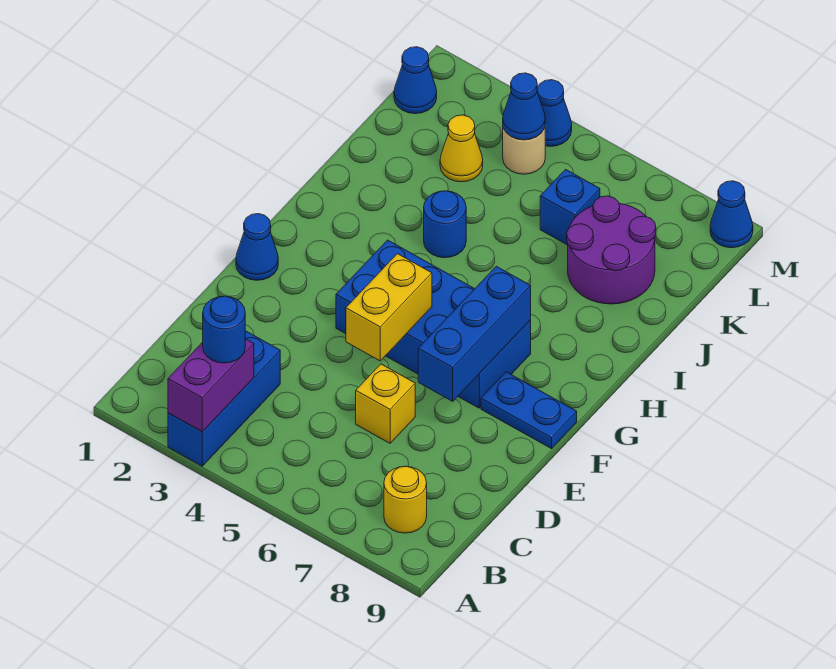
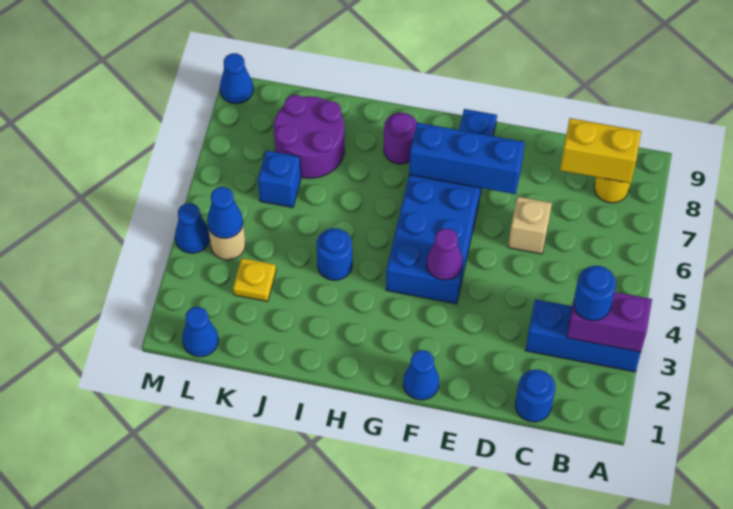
none -> blue round brick C1 level 1
yellow brick D6 level 1 -> tan brick D6 level 1
yellow brick E5:F5 level 2 -> yellow brick B8:C8 level 2
none -> purple cone F4 level 2
none -> purple round brick H8 level 1
yellow cone K3 level 1 -> yellow plate K3 level 1

